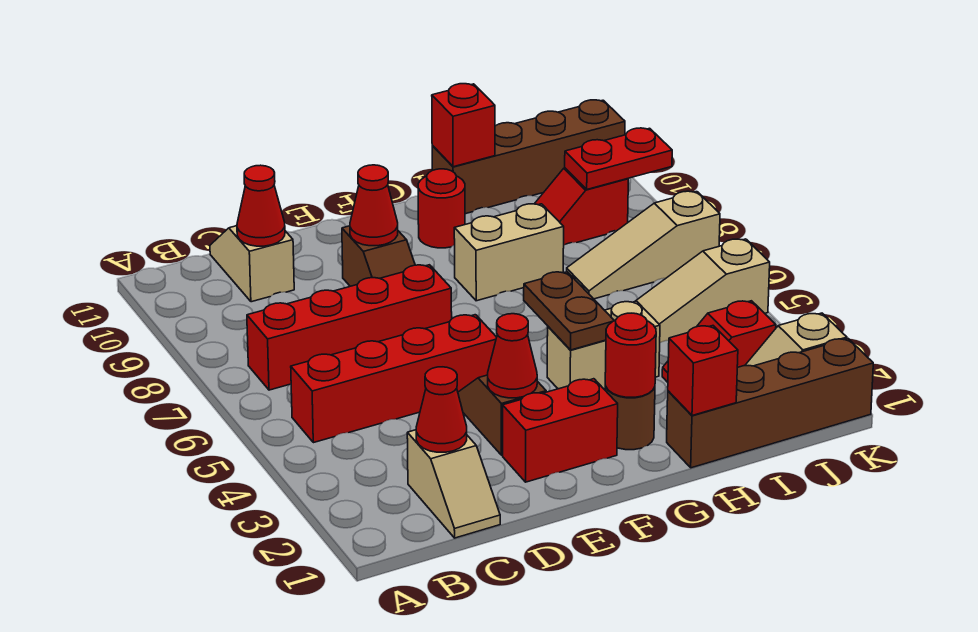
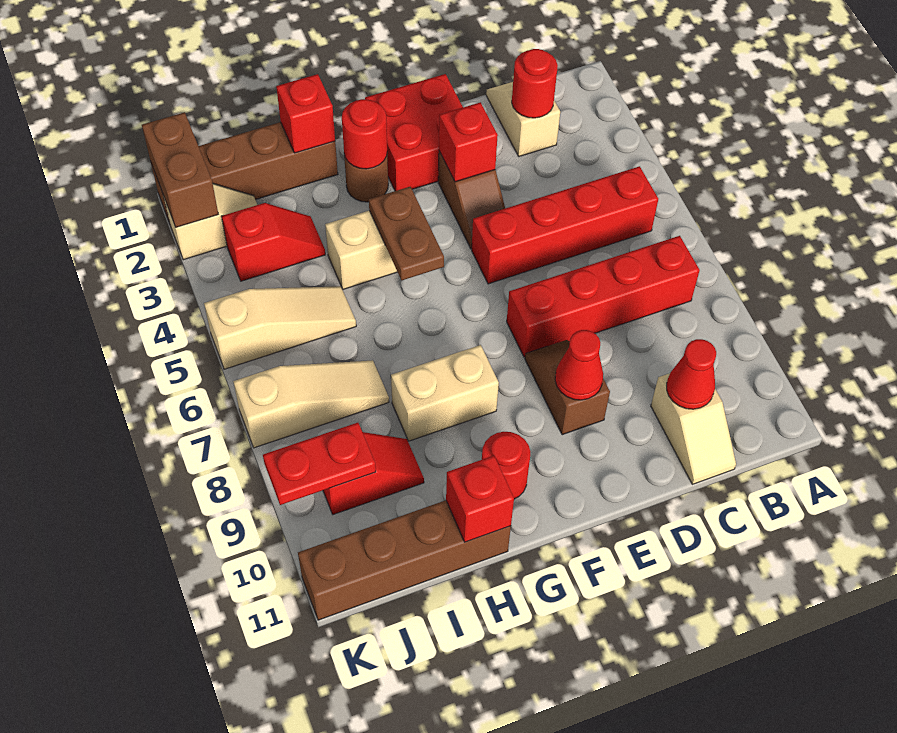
red cone C2 level 2 -> red round brick C2 level 2
red brick E2:F2 level 1 -> red brick E1:F2 level 1
red cone E3 level 2 -> red brick E3 level 2
none -> brown brick K1:K2 level 2

